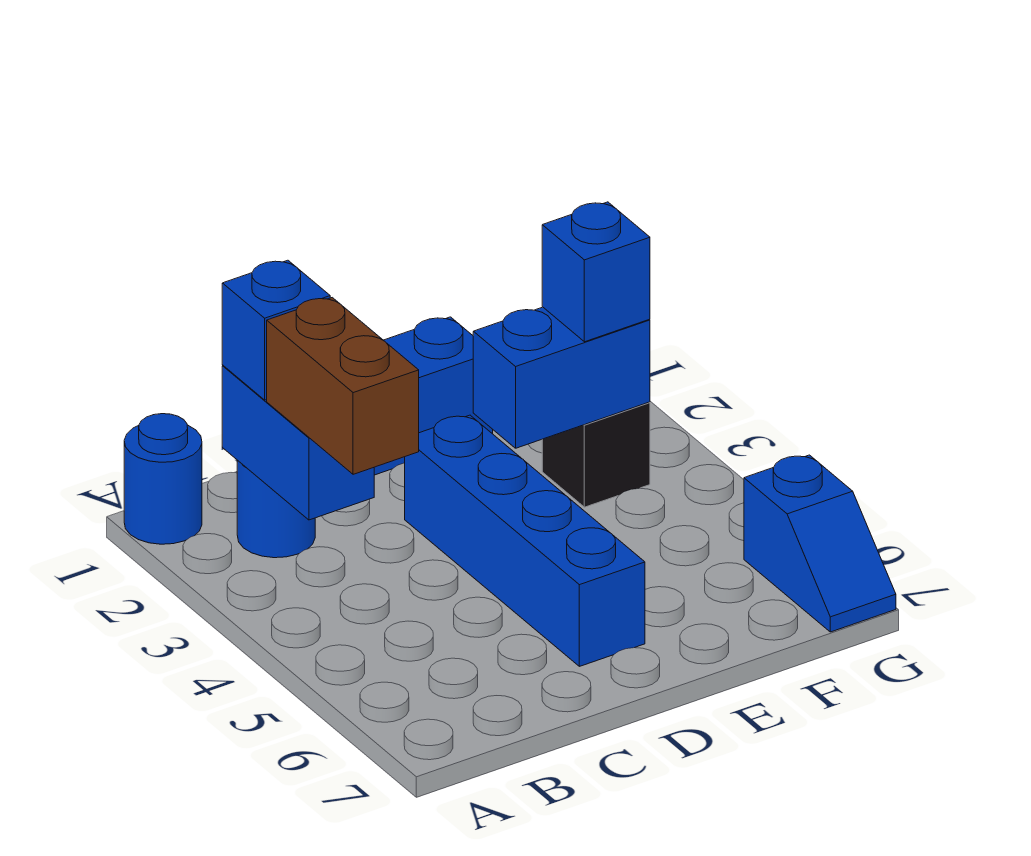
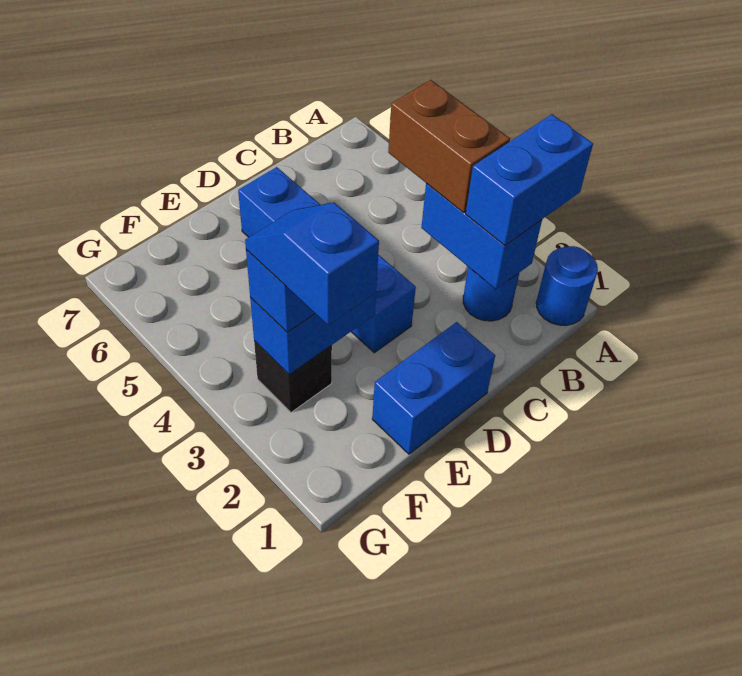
blue brick B2 level 3 -> blue brick A2:B2 level 3
blue slope G6:G7 level 1 top 6 -> blue slope F2:F3 level 4 top 2

